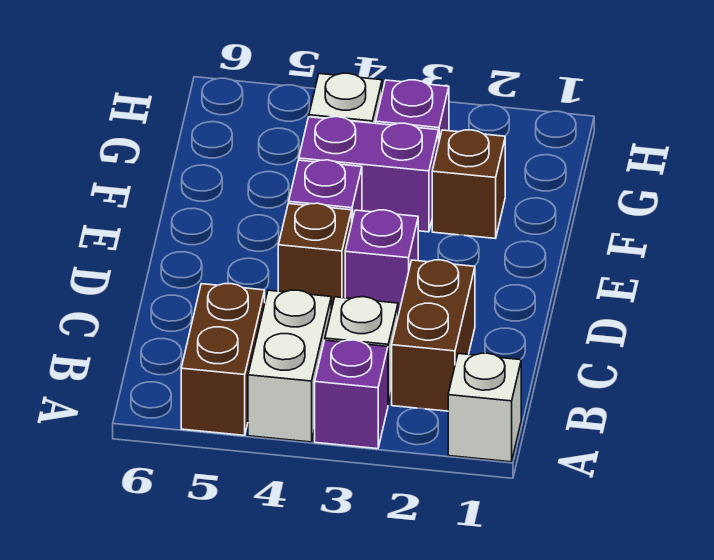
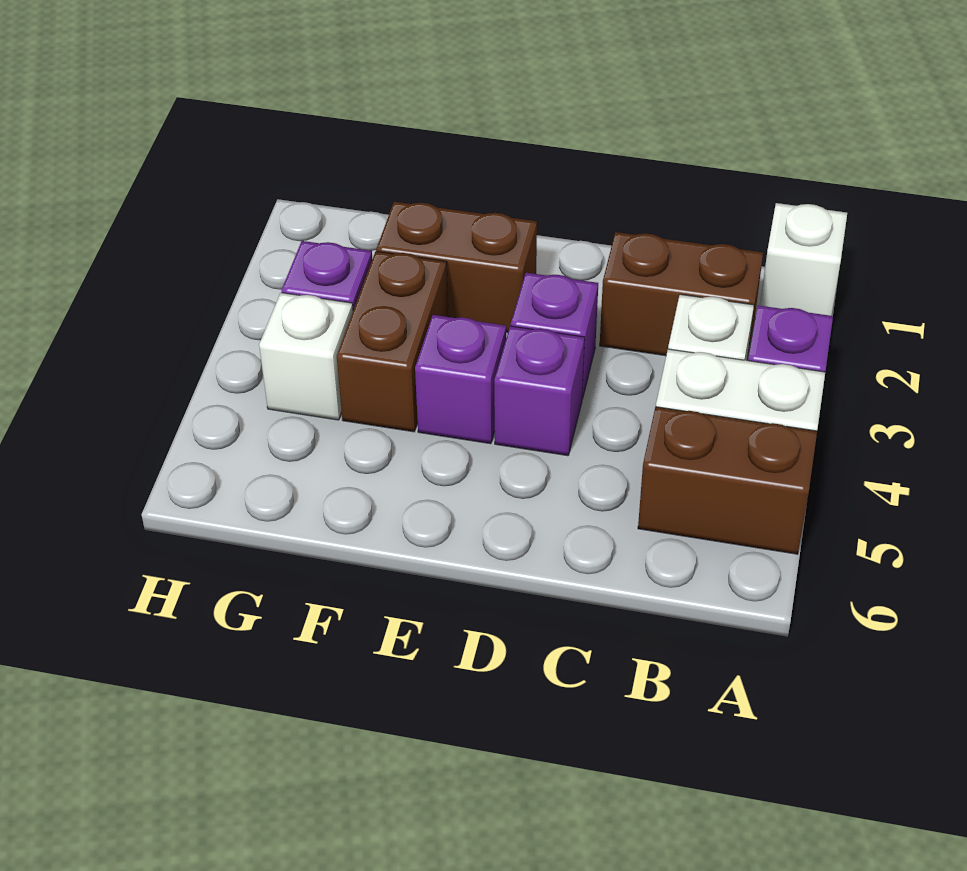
brown brick D4 level 1 -> purple brick D4 level 1
brown brick F2 level 1 -> brown brick E2:F2 level 1
purple brick F3:F4 level 1 -> brown brick F3:F4 level 1

